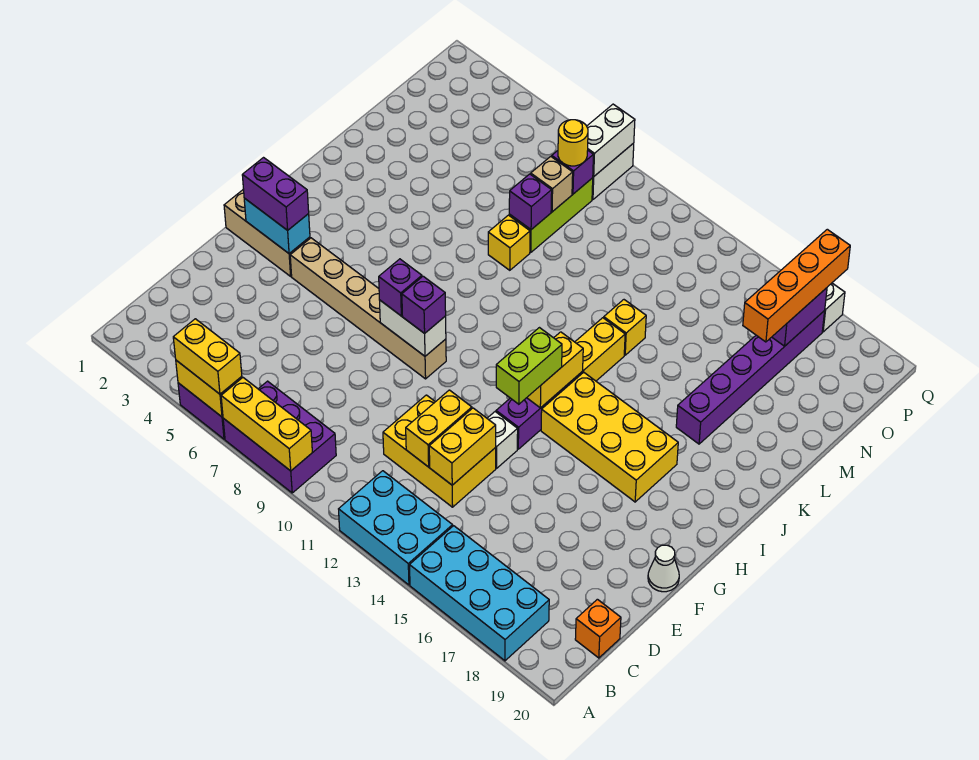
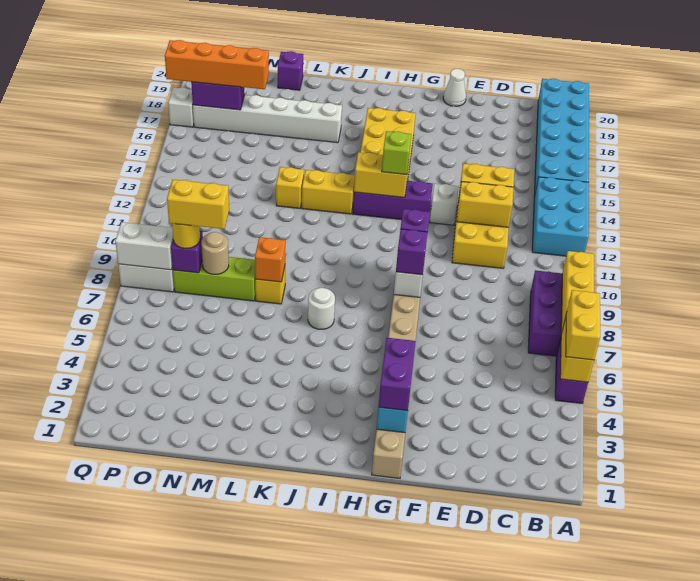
cyan brick A15:B18 level 1 -> cyan brick A15:B20 level 1
orange brick C20 level 1 -> orange brick L8 level 2
lime brick G13:H13 level 3 -> lime brick H13 level 3
none -> white round brick J7 level 1
purple brick K17:P17 level 1 -> white brick K17:P17 level 1
purple brick M8 level 2 -> purple brick M20 level 1
tan brick N8 level 2 -> tan round brick N8 level 2
none -> yellow brick N8:O8 level 4

